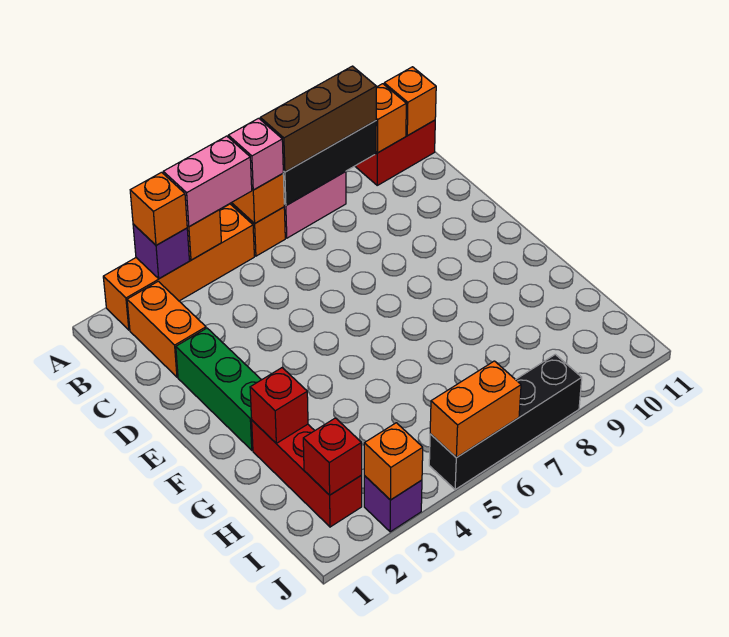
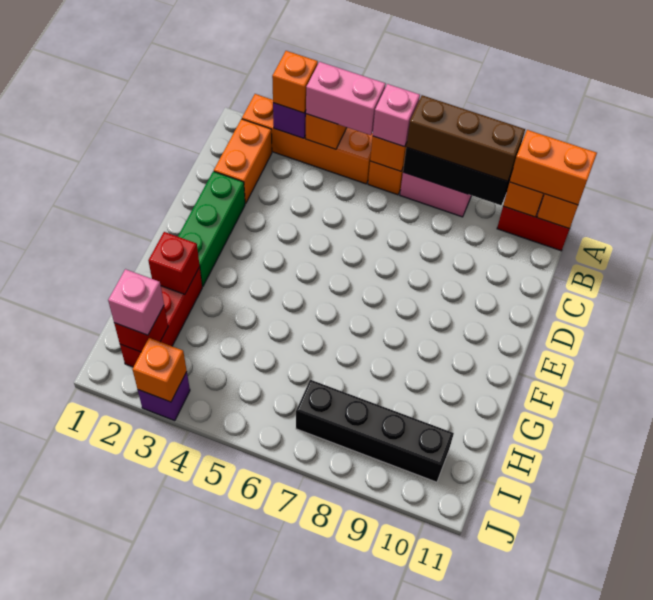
none -> pink brick I2 level 3
black brick J5:J8 level 1 -> black brick I7:I10 level 1
orange brick J5:J6 level 2 -> orange brick A10:A11 level 3

